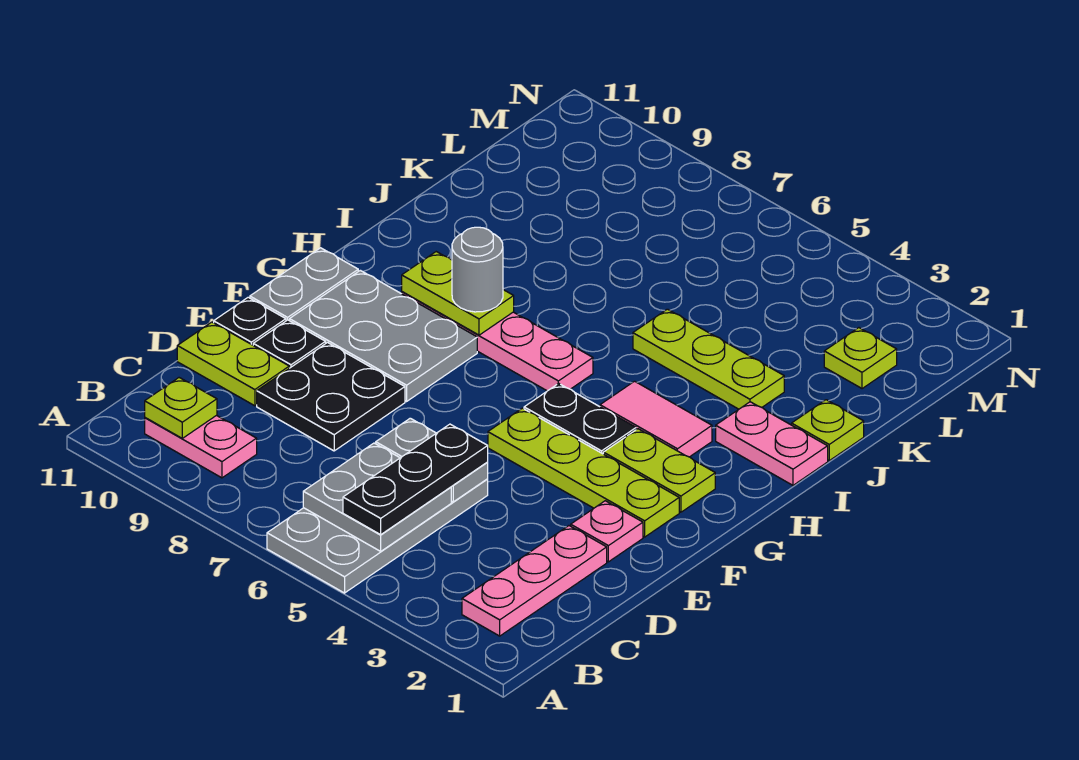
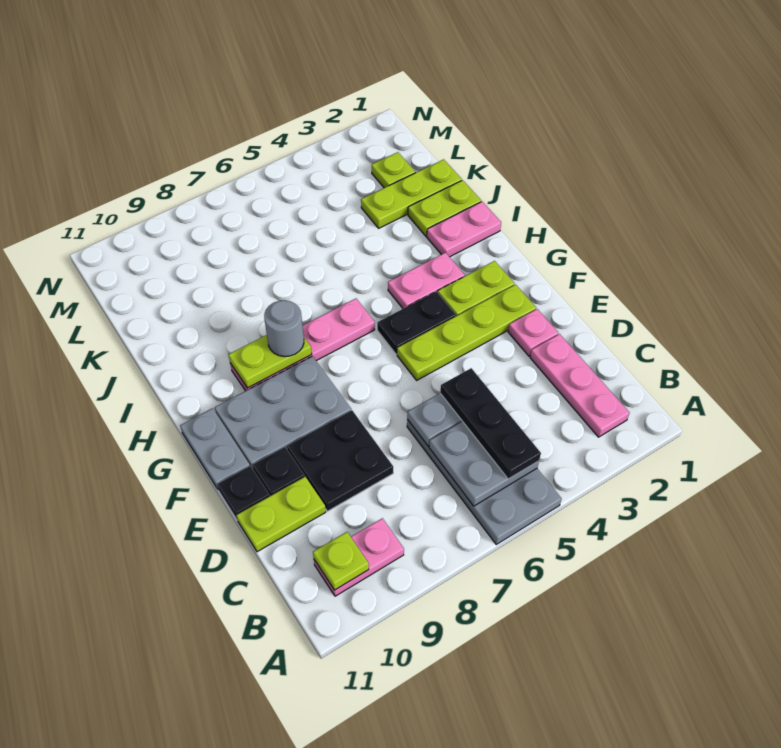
pink tile H3:H4 level 1 -> pink plate H3:H4 level 1
lime plate J1 level 1 -> lime plate J1:J2 level 1
lime plate J3:J5 level 1 -> lime plate K1:K3 level 1

